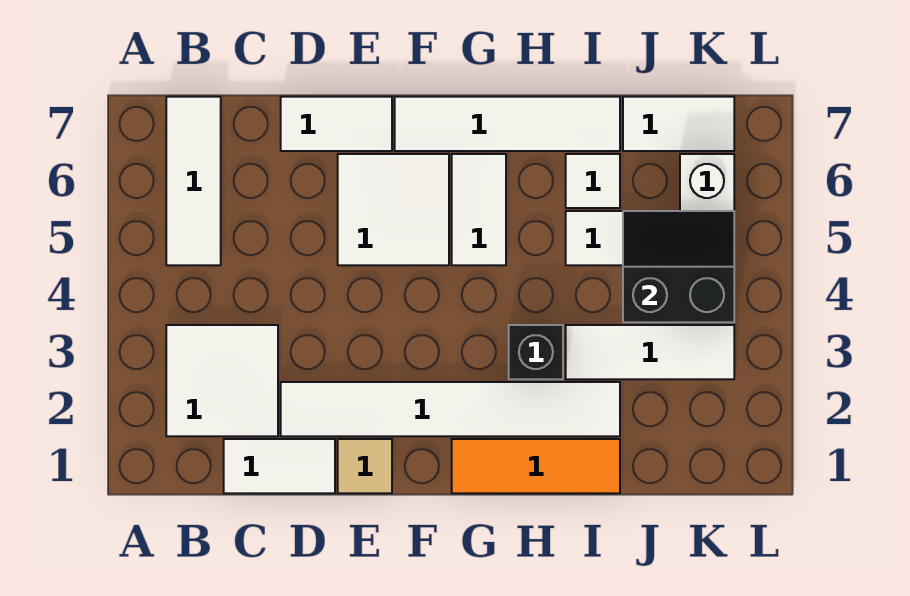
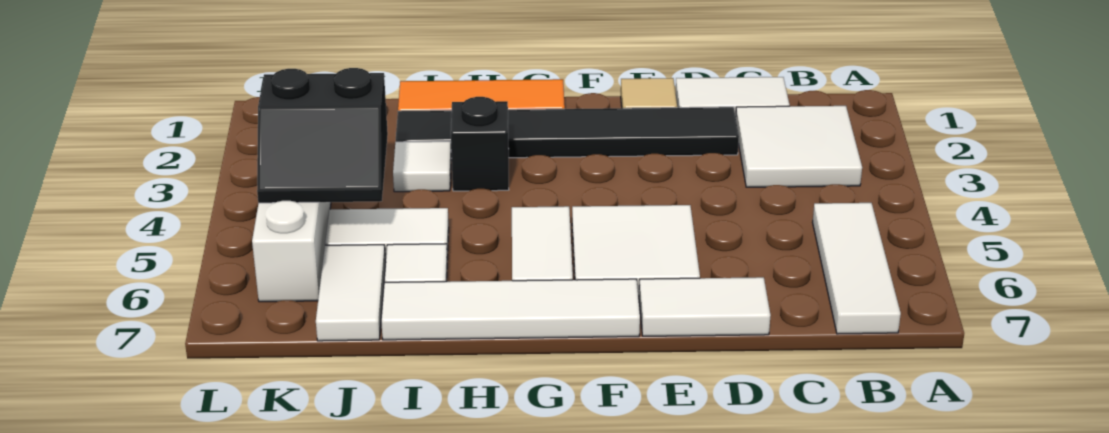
white tile D2:I2 level 1 -> black tile D2:I2 level 1
white tile I3:K3 level 1 -> white tile I3 level 1
white tile J7:K7 level 1 -> white tile J6:J7 level 1

